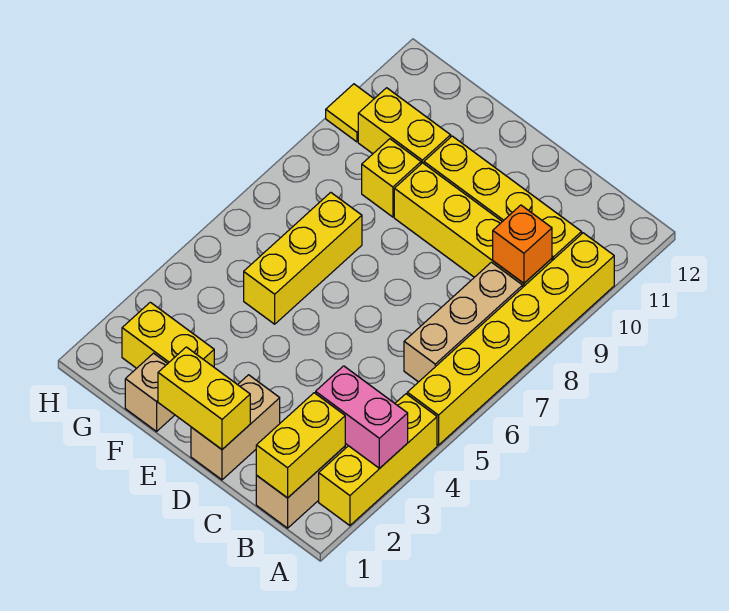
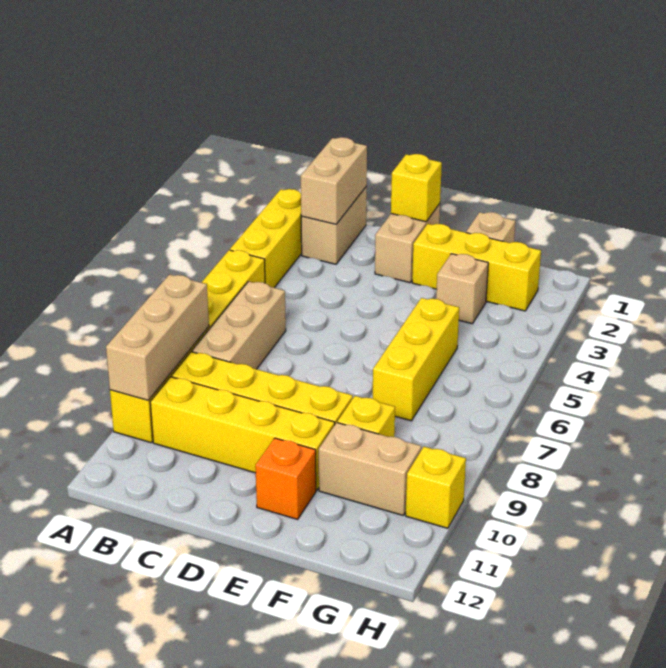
pink brick A3:B3 level 2 -> none
none -> tan brick A8:A10 level 2
yellow brick B1:B2 level 2 -> tan brick B1:B2 level 2
orange brick B9 level 2 -> orange brick E11 level 1
yellow brick D1:E1 level 2 -> yellow brick D1 level 2
yellow brick F2:G2 level 1 -> yellow brick E2:G2 level 1
none -> tan brick F3 level 1
yellow brick F10:G10 level 1 -> tan brick F10:G10 level 1
yellow tile H10 level 1 -> yellow brick H10 level 1

